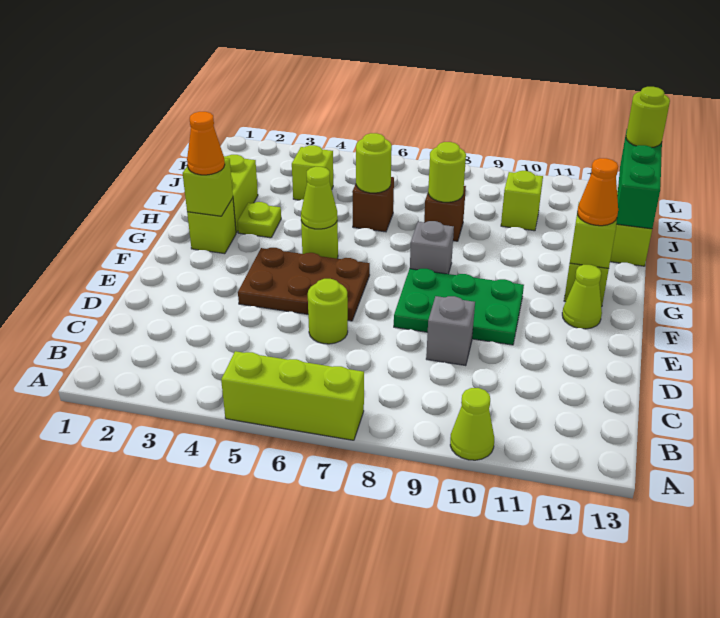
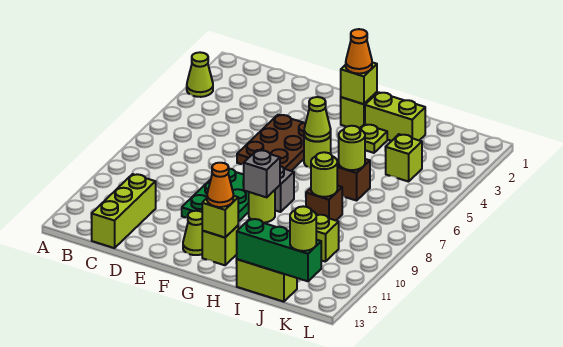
lime brick A5:A7 level 1 -> lime brick C11:C13 level 1
lime cone A10 level 1 -> lime cone A3 level 1
lime round brick D6 level 1 -> lime round brick G9 level 1
grey brick D9 level 1 -> grey brick G9 level 2

